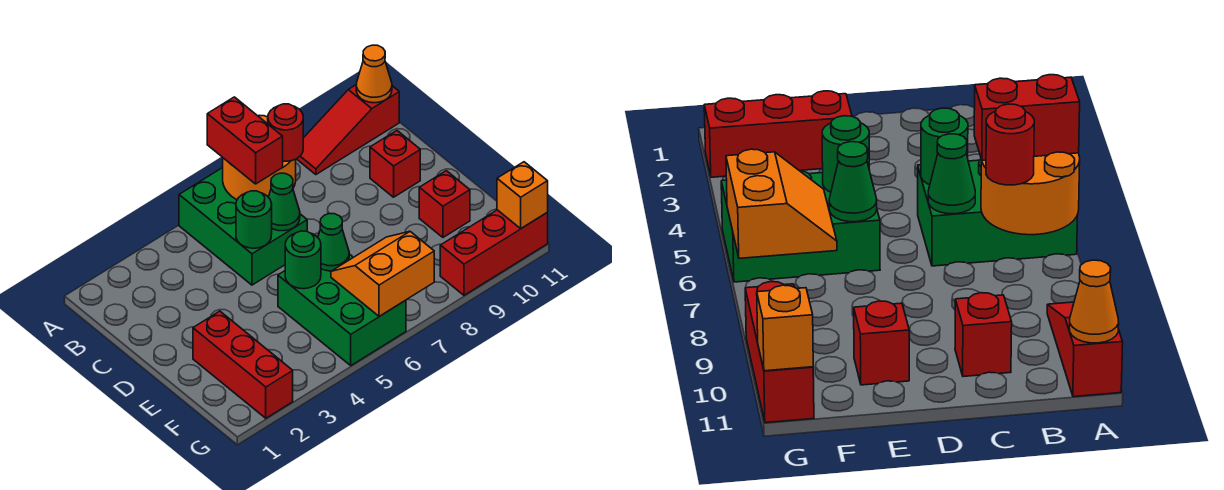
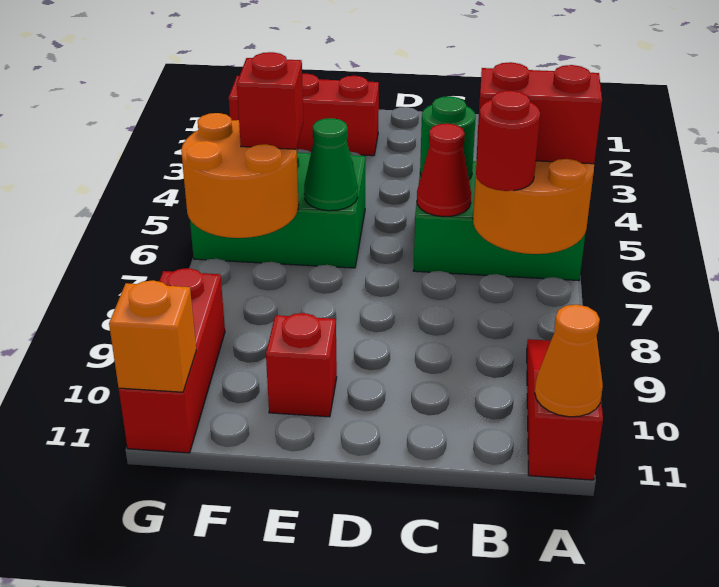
green cone C6 level 2 -> red cone C6 level 2
red brick C10 level 1 -> red brick F6 level 3
green round brick E5 level 2 -> none
orange slope F6:G7 level 2 top G -> orange round brick F6:G7 level 2

